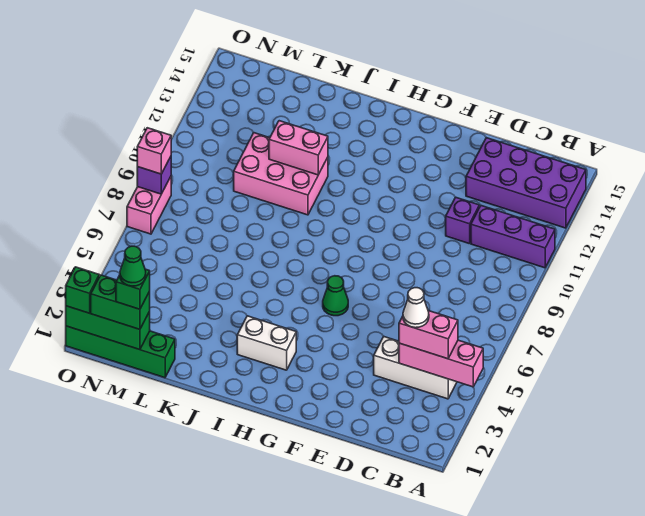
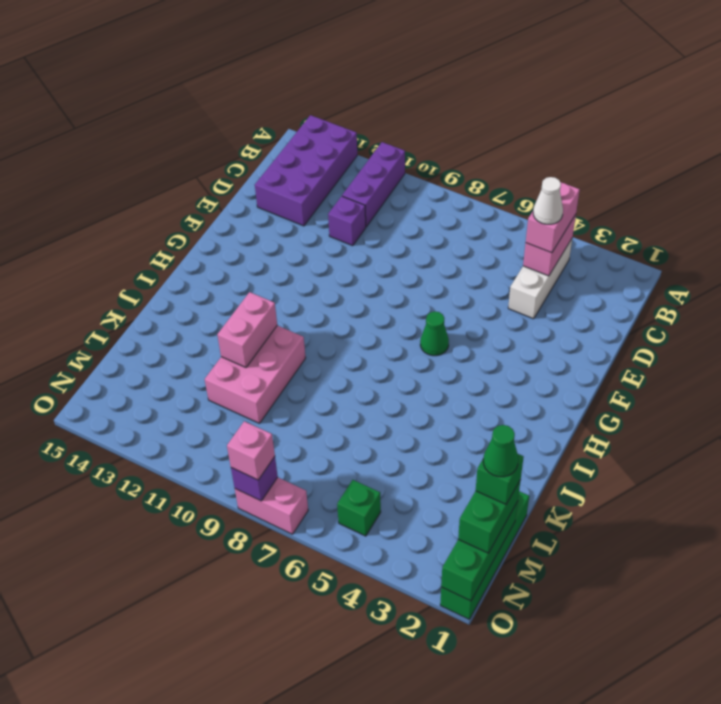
pink brick A4:C4 level 2 -> pink brick B4:C4 level 2
white brick H3:I3 level 1 -> none
green brick O1 level 3 -> green brick N5 level 1

